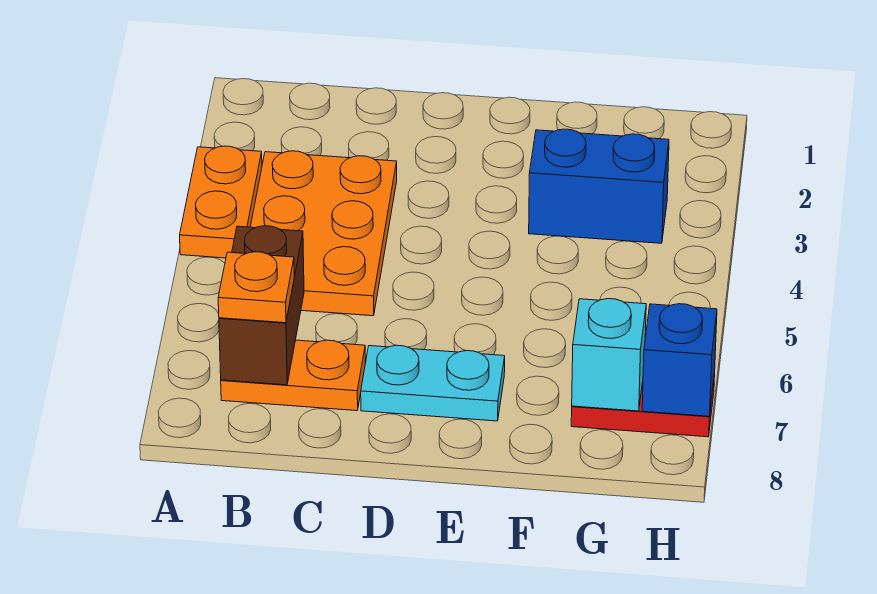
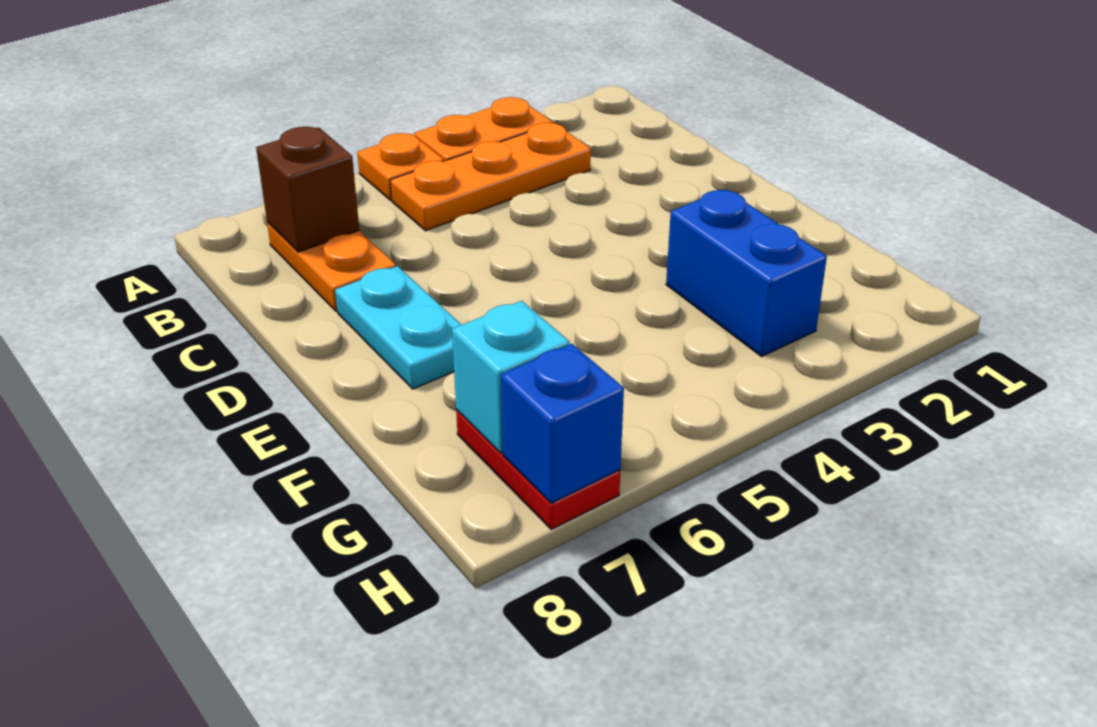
orange plate B3:C5 level 1 -> orange plate B3:B5 level 1
brown brick B6:B7 level 2 -> brown brick B7 level 2
orange plate B7 level 3 -> orange plate A5 level 1

